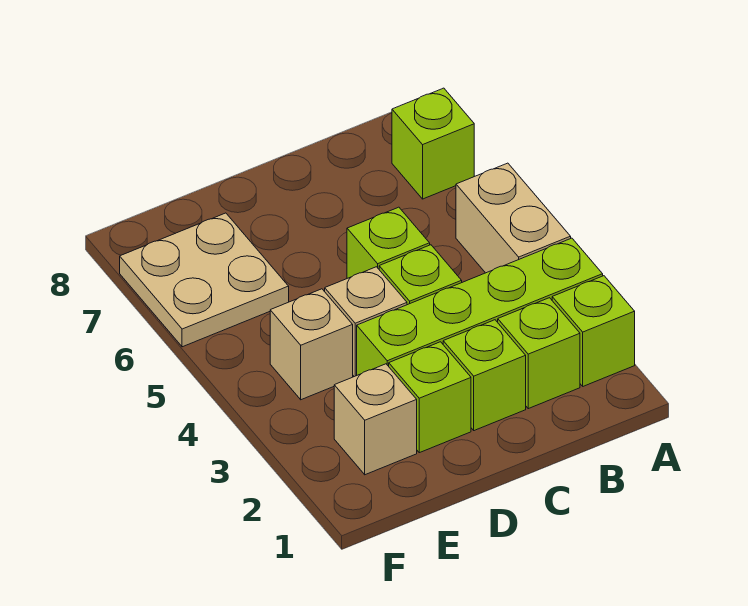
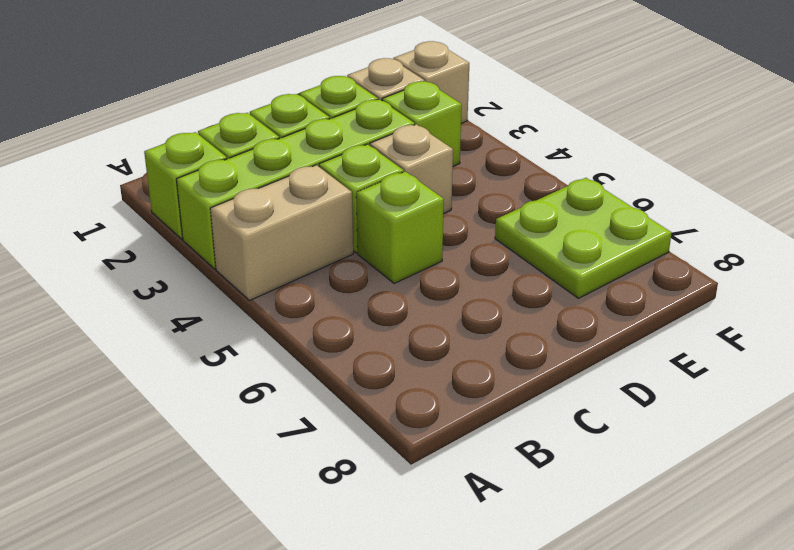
tan brick A4:A5 level 1 -> tan brick A4:B4 level 1
lime brick A7 level 1 -> lime brick E3 level 1
tan brick E4 level 1 -> tan brick F2 level 1
tan plate E6:F7 level 1 -> lime plate E6:F7 level 1

